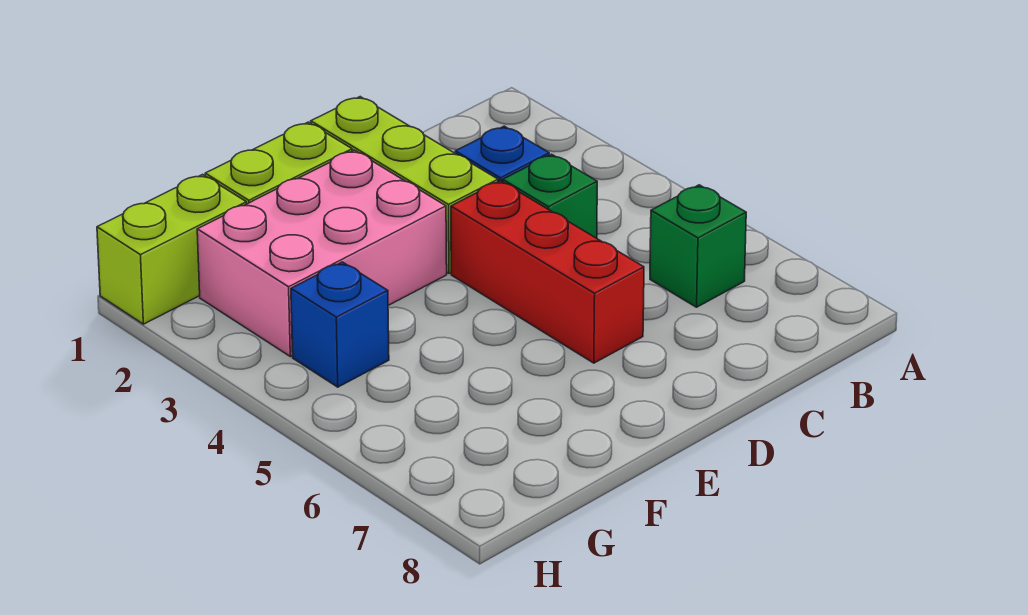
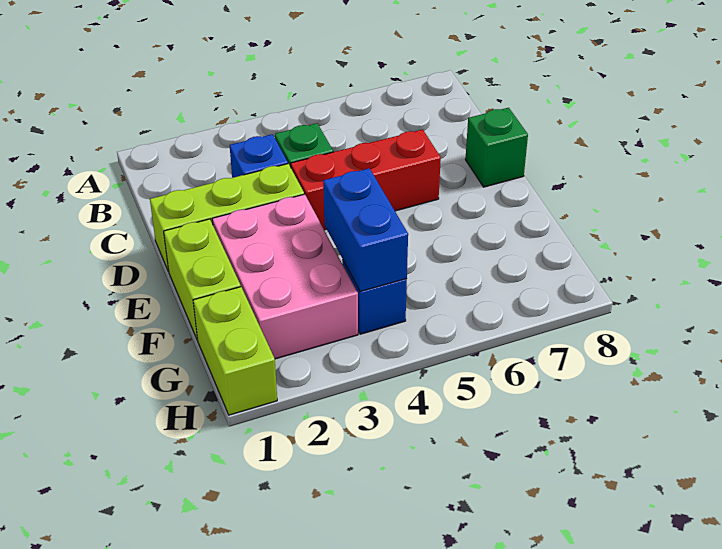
green brick B6 level 1 -> green brick D8 level 1
none -> blue brick F4:G4 level 2

